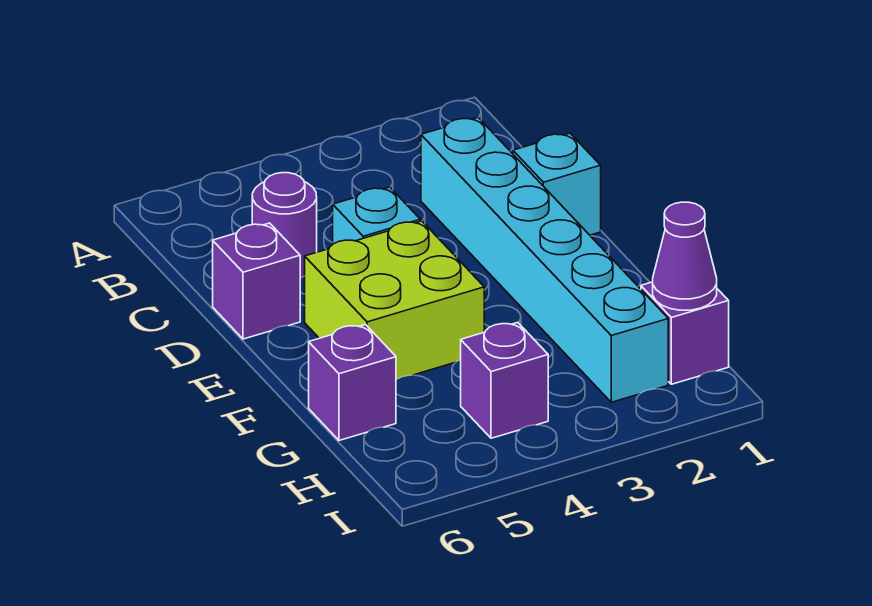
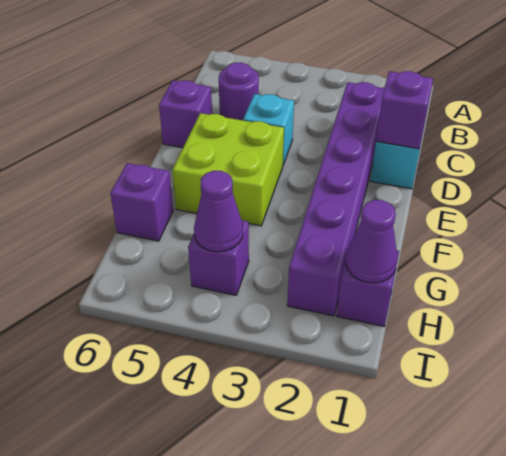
cyan brick C2:H2 level 1 -> purple brick C2:H2 level 1
none -> purple brick D1 level 2
none -> purple cone H4 level 2

